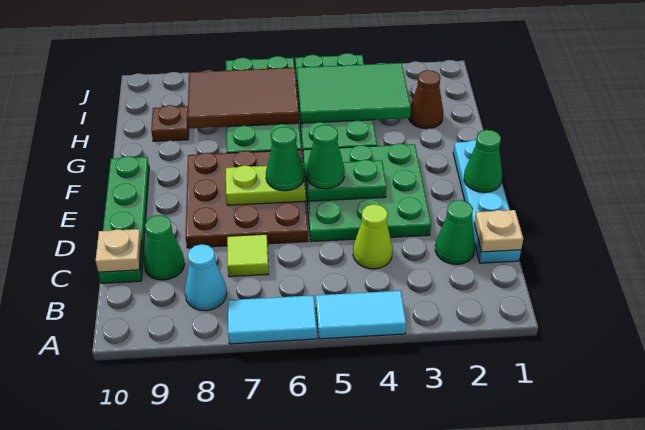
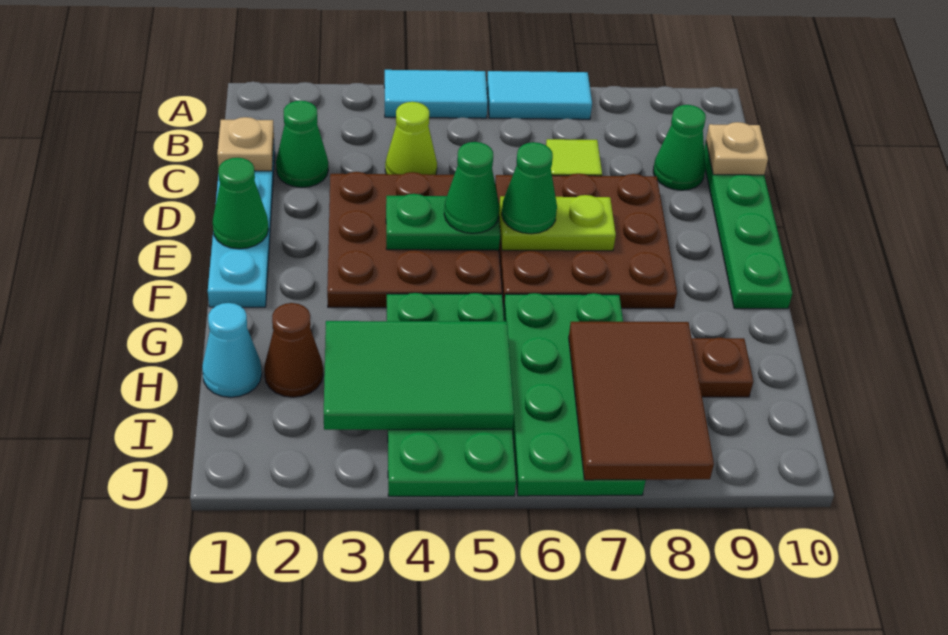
cyan cone B8 level 1 -> cyan cone H1 level 1
green plate D3:F5 level 1 -> brown plate D3:F5 level 1
brown tile H6:I8 level 2 -> brown tile H7:J8 level 2

